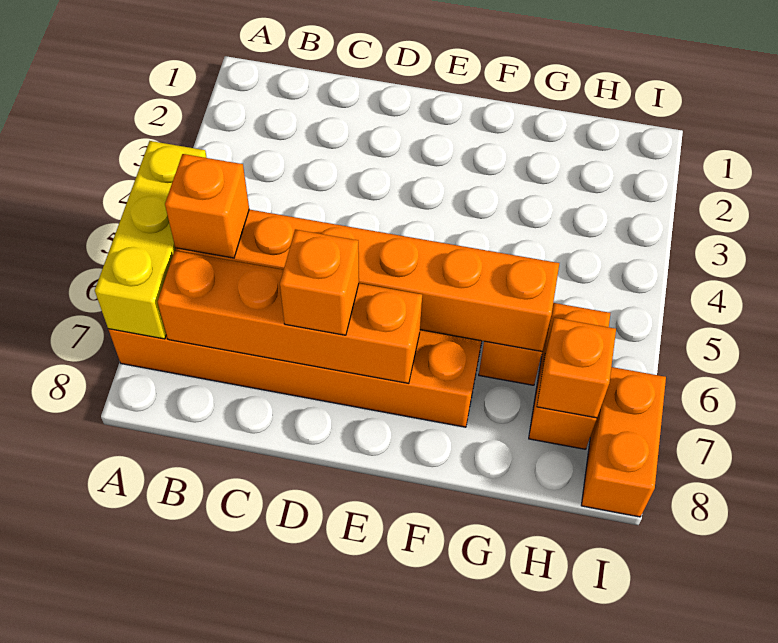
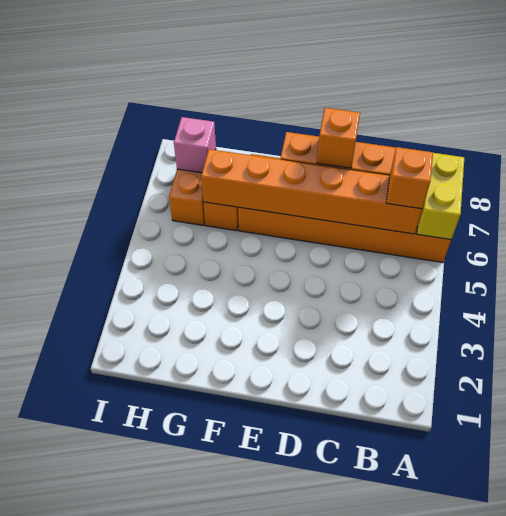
yellow brick A5:A7 level 2 -> yellow brick A6:A7 level 2
orange brick H7 level 2 -> pink brick H7 level 2
orange brick I7:I8 level 1 -> none

